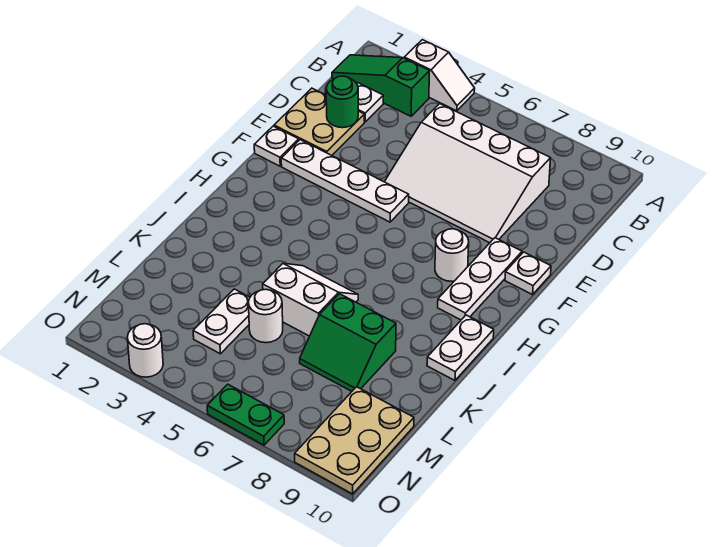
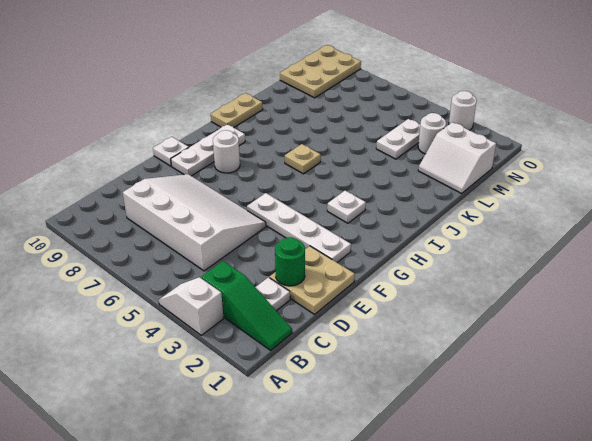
white plate F1 level 1 -> white plate H3 level 1
none -> tan plate I6 level 1
white plate I10:J10 level 1 -> tan plate I10:J10 level 1
white slope J5:K6 level 1 top K -> white slope L1:M2 level 1 top M
green slope K7:L8 level 1 top K -> none
white round brick L5 level 1 -> white round brick M3 level 1
green plate O6:O7 level 1 -> none

